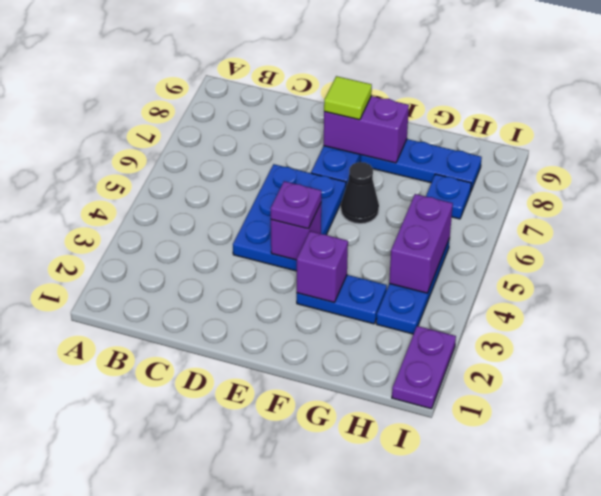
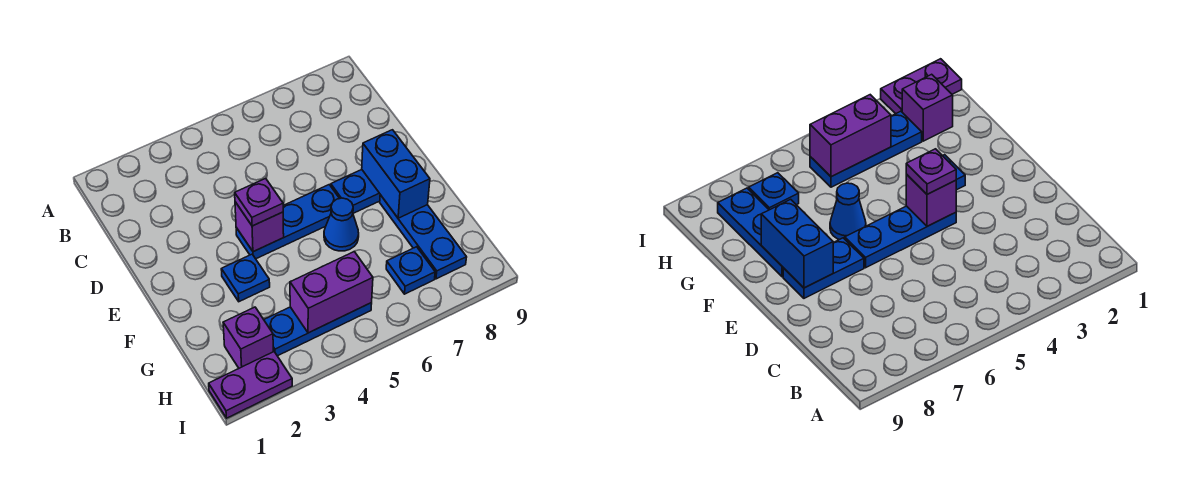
blue plate D4:E6 level 1 -> blue plate E4:E6 level 1
purple brick E8:F8 level 2 -> blue brick E8:F8 level 2
lime tile E8 level 3 -> none
blue plate F3:G3 level 1 -> blue plate F3 level 1
purple brick F3 level 2 -> purple brick H2 level 1
black cone F6 level 1 -> blue cone F6 level 1

